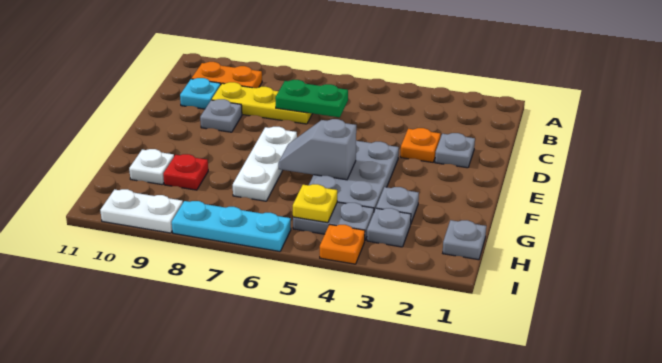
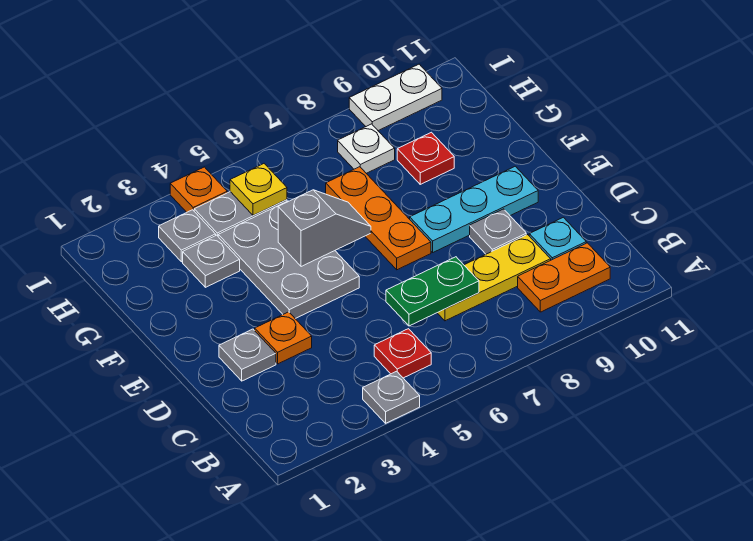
none -> red plate B5 level 1
white plate E7:G7 level 1 -> orange plate E7:G7 level 1
white plate G10 level 1 -> white plate H8 level 1
grey plate H1 level 1 -> grey plate A4 level 1
cyan plate I6:I8 level 1 -> cyan plate E8:E10 level 1

